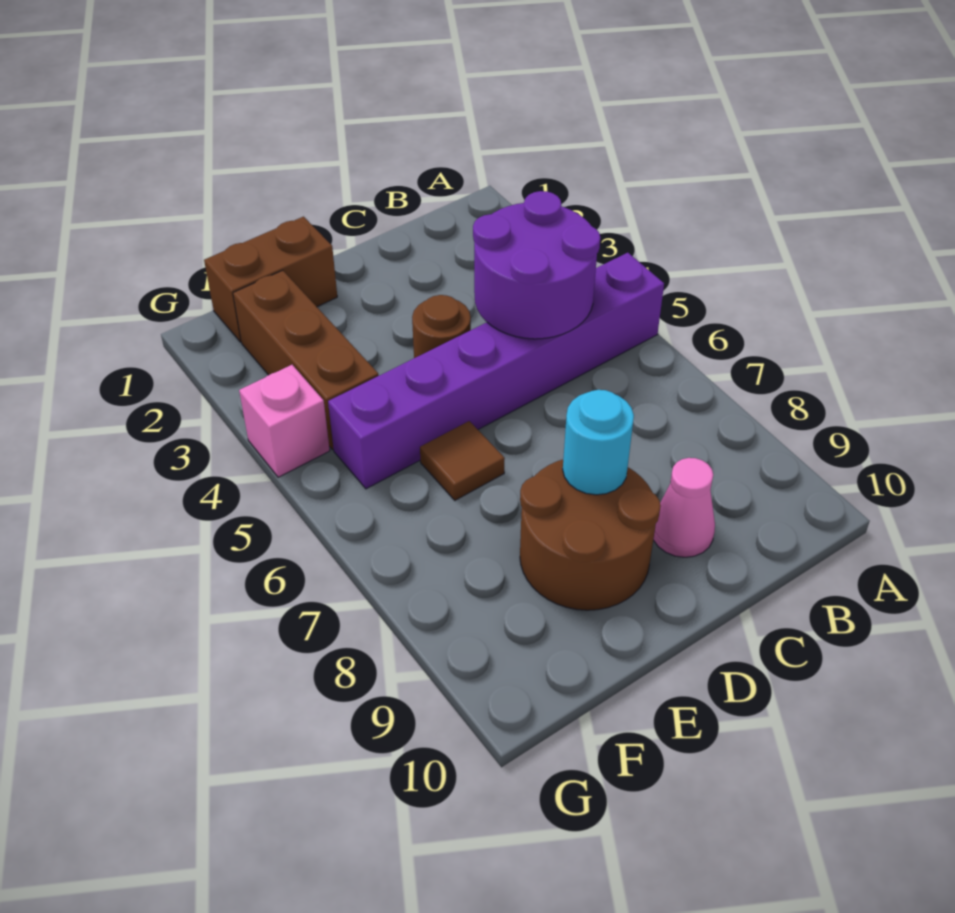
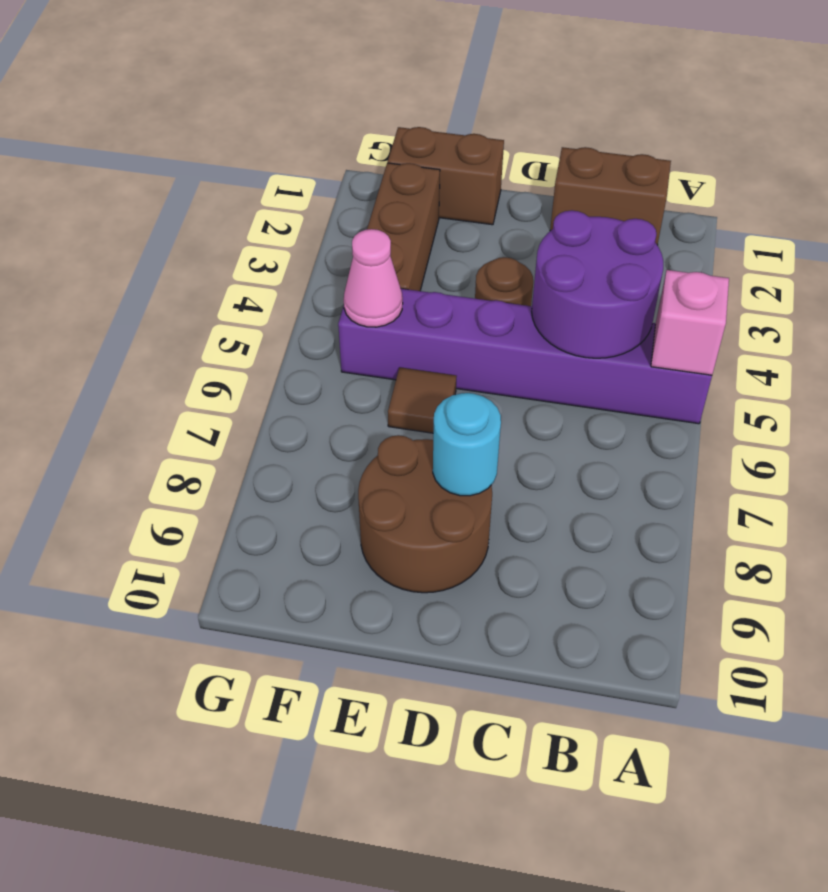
none -> brown brick B1:C1 level 1
pink cone C9 level 1 -> pink cone F5 level 2
pink brick G4 level 1 -> pink brick A5 level 2

